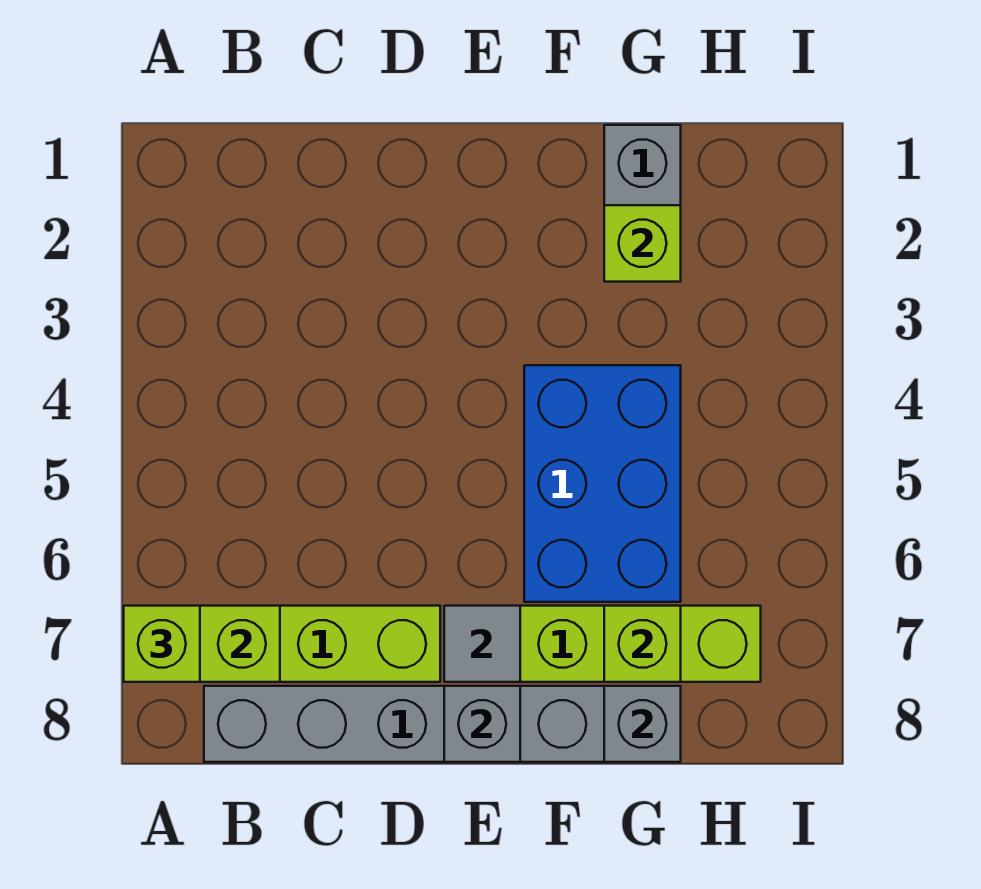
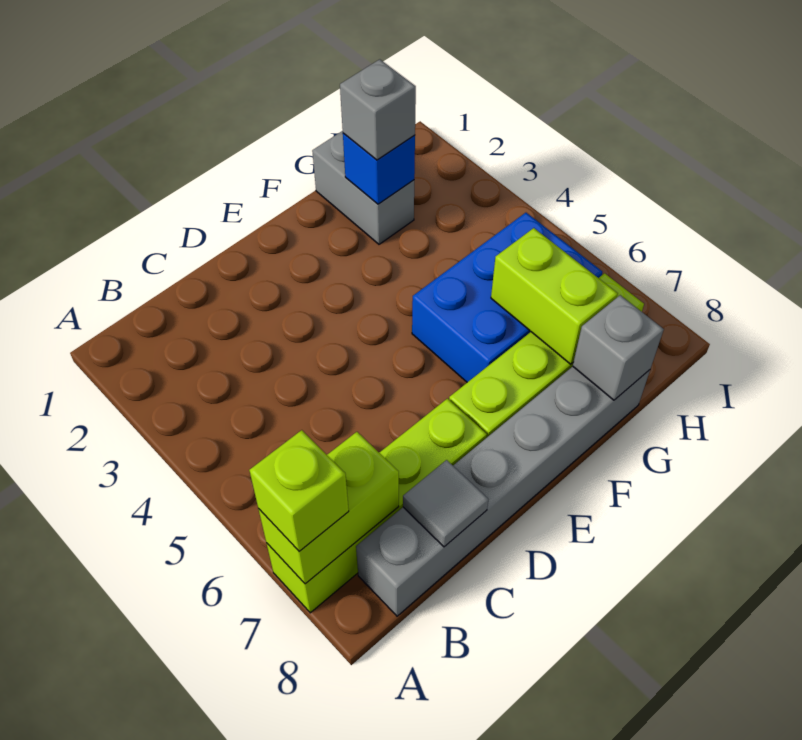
grey tile E7 level 2 -> grey tile C8 level 2
grey brick E8 level 2 -> grey brick G2 level 3
blue brick F4:G6 level 1 -> blue brick F5:H6 level 1
lime brick G2 level 2 -> blue brick G2 level 2
lime brick G7 level 2 -> lime brick G6:G7 level 2

